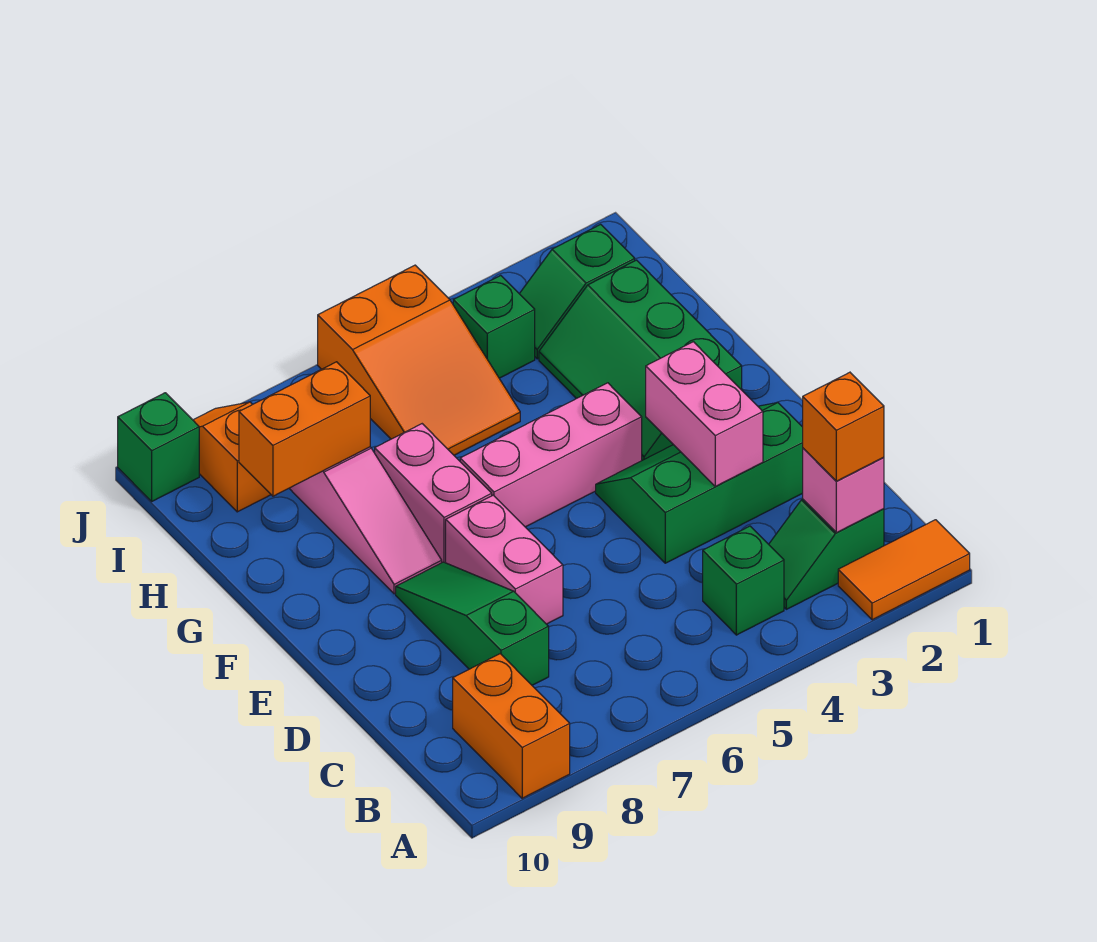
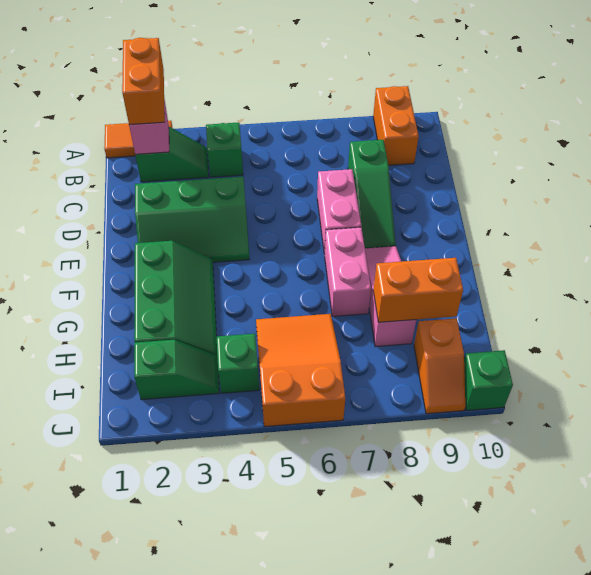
orange brick B2 level 3 -> orange brick A2:B2 level 3
pink brick D3:E3 level 2 -> none
pink brick F4:F6 level 1 -> none

